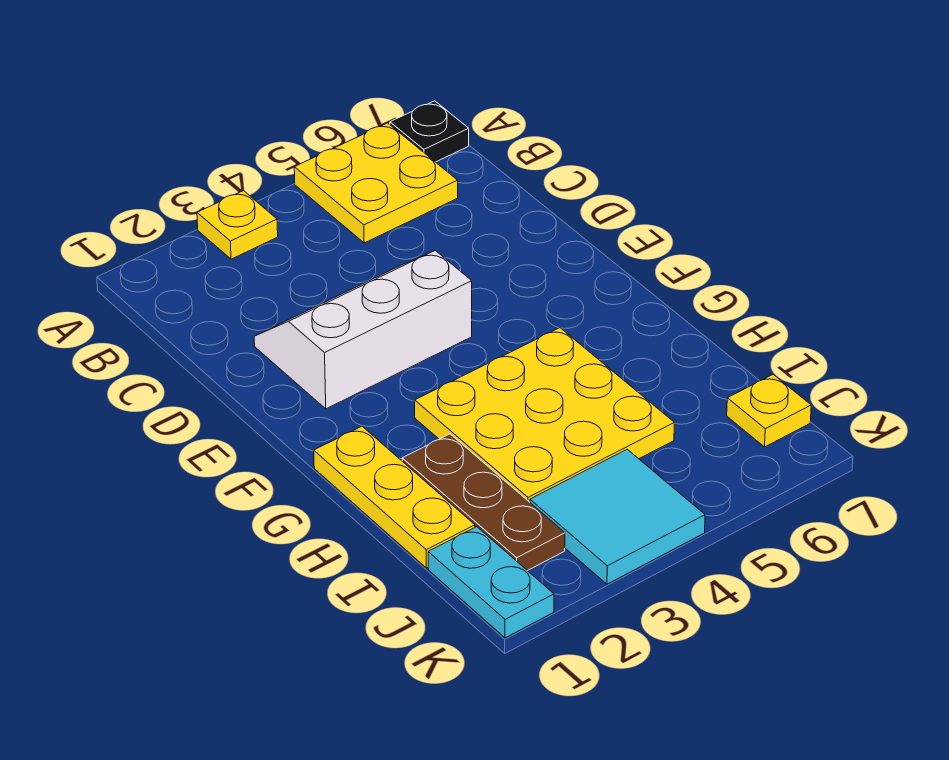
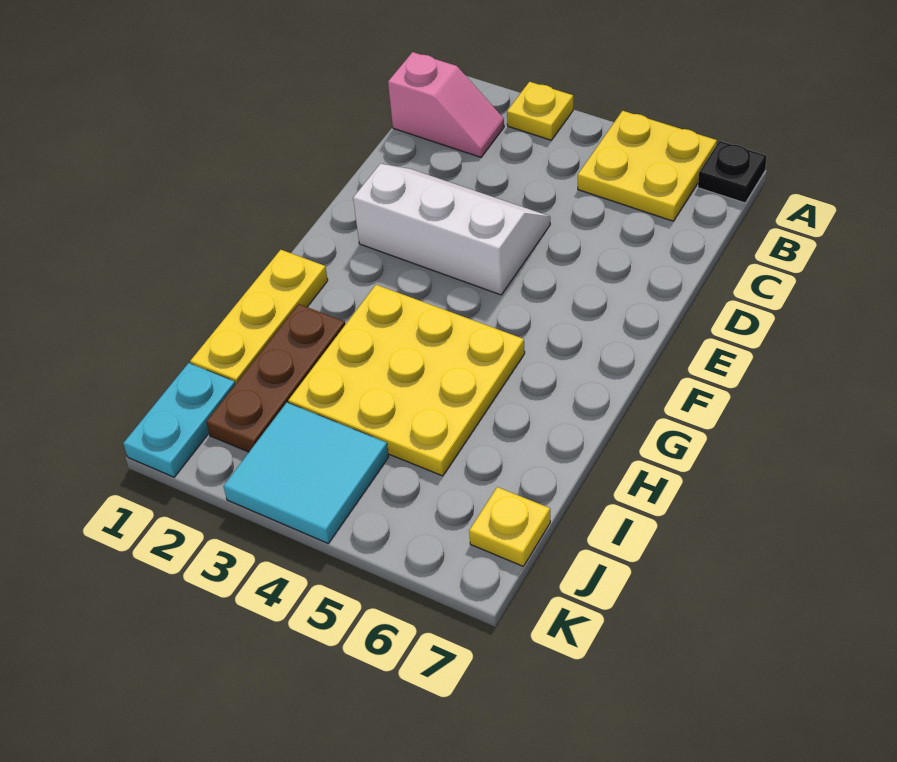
none -> pink slope B1:B2 level 1 top 1

